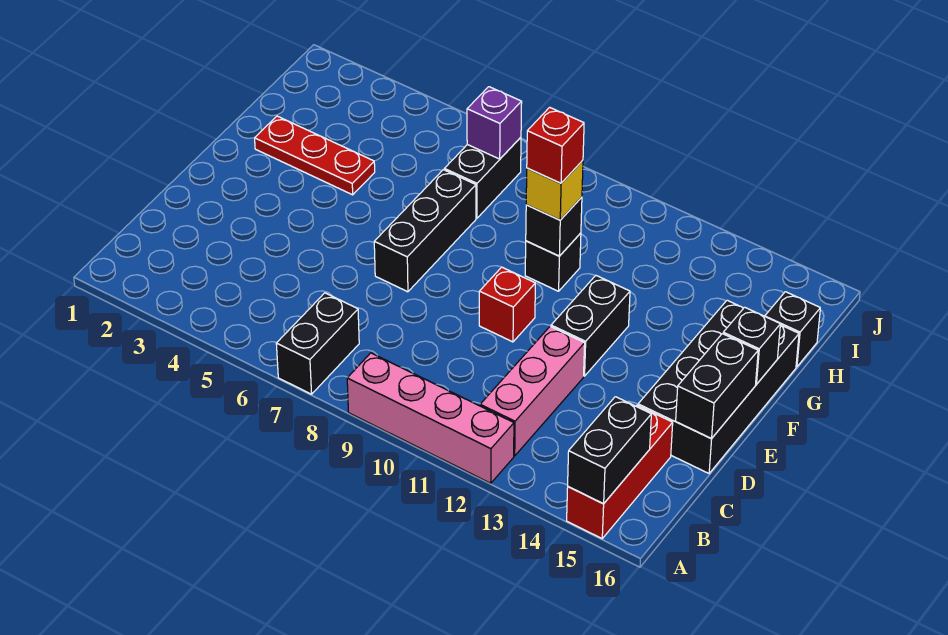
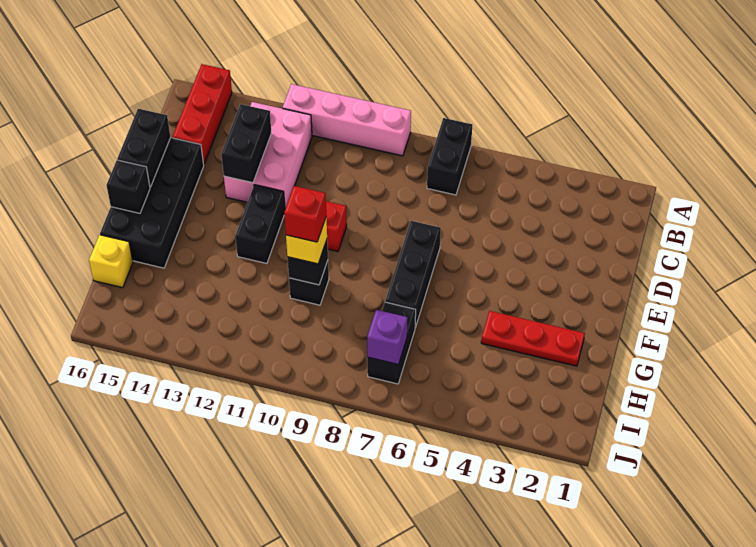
black brick A15:B15 level 2 -> black brick C13:D13 level 2
pink brick B12:D12 level 1 -> pink brick B12:D13 level 1
black brick H16 level 1 -> yellow brick H16 level 1

